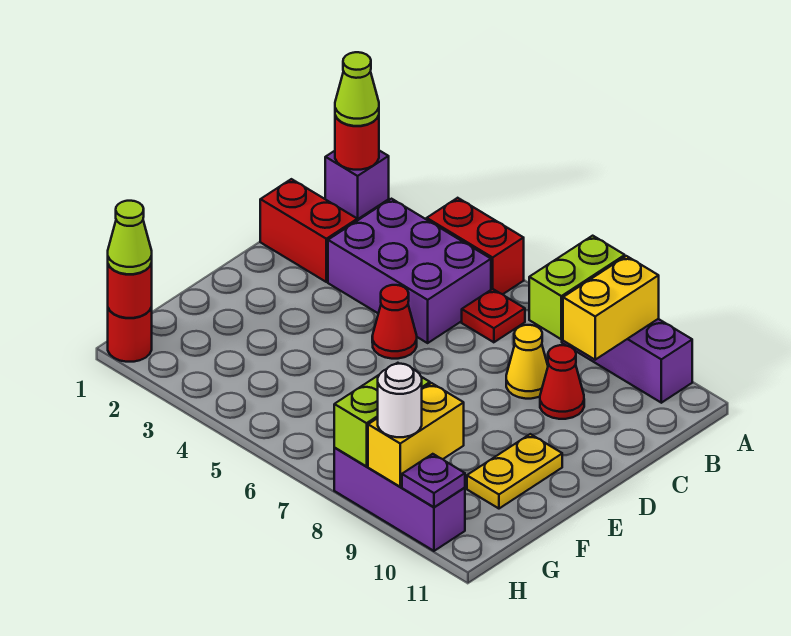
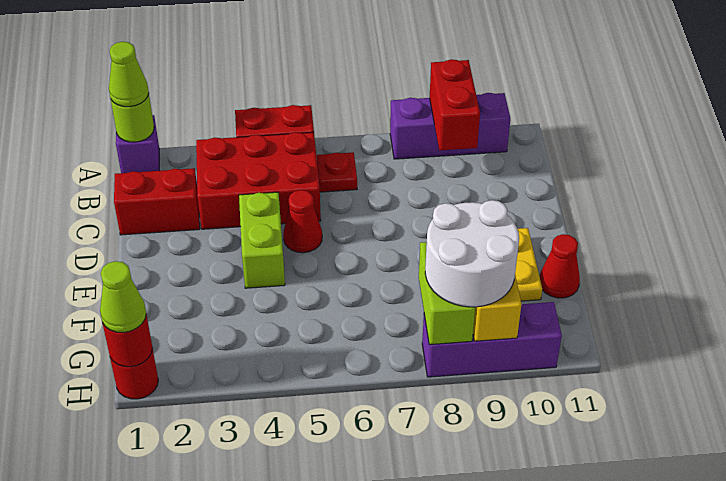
red round brick A1 level 2 -> lime round brick A1 level 2
lime brick A8:B8 level 2 -> lime brick D4:E4 level 1
yellow brick A9:B9 level 2 -> red brick A9:B9 level 2
purple brick B3:C5 level 1 -> red brick B3:C5 level 1
yellow cone C8 level 1 -> none
red cone C9 level 1 -> red cone F11 level 1
white round brick H9 level 3 -> white round brick G8:H9 level 3
purple plate H10 level 2 -> none

